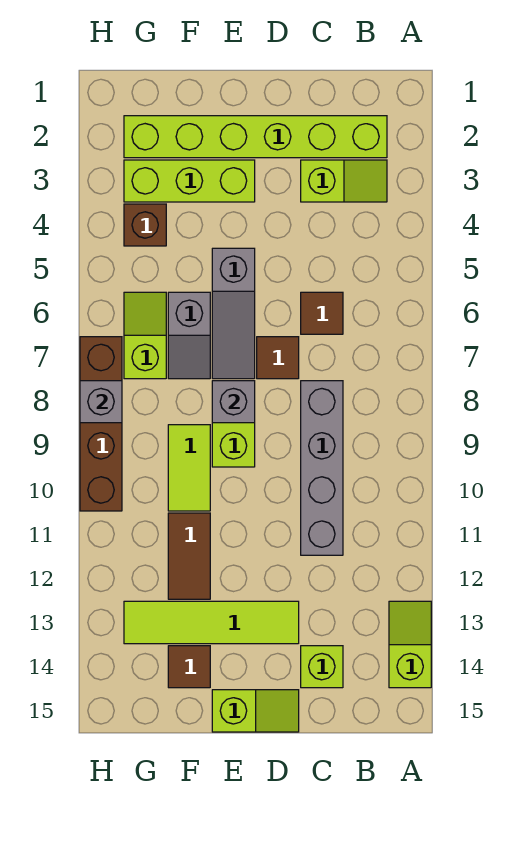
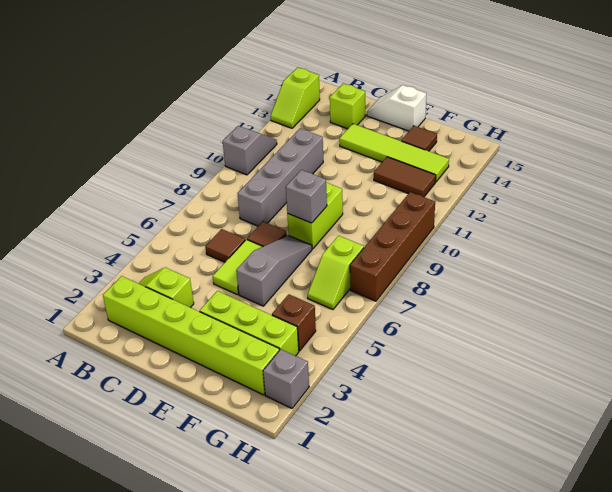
lime slope D15:E15 level 1 top E -> white slope D15:E15 level 1 top E
grey slope F6:F7 level 1 top 6 -> grey slope A10:A11 level 1 top 10
lime tile F9:F10 level 1 -> lime tile D5:D6 level 1
brown tile F11:F12 level 1 -> brown tile F12:G12 level 1
grey brick H8 level 2 -> grey brick H2 level 1

